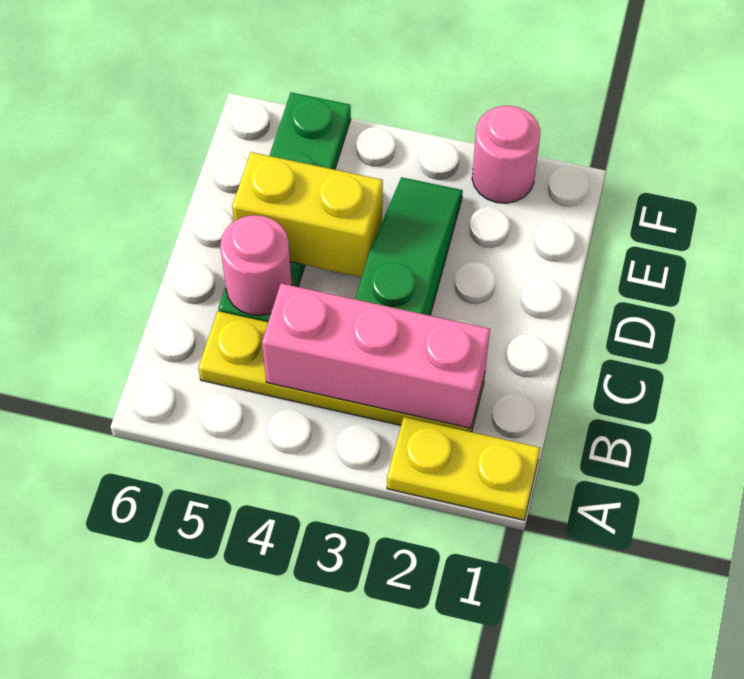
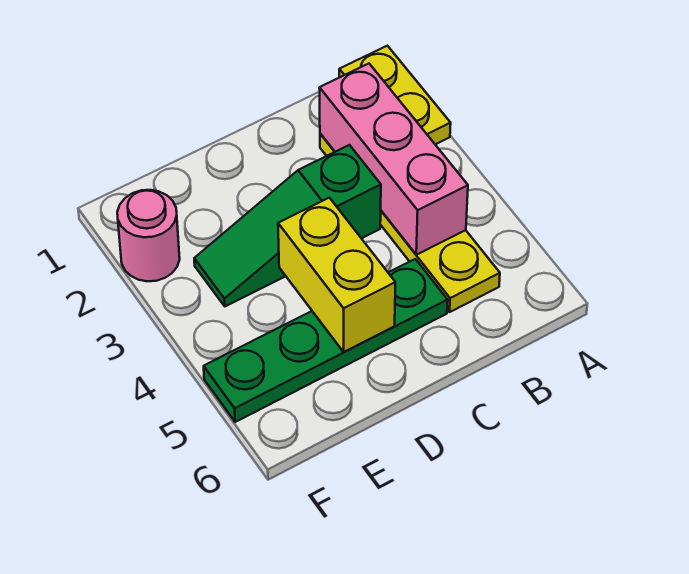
pink round brick C5 level 2 -> none

